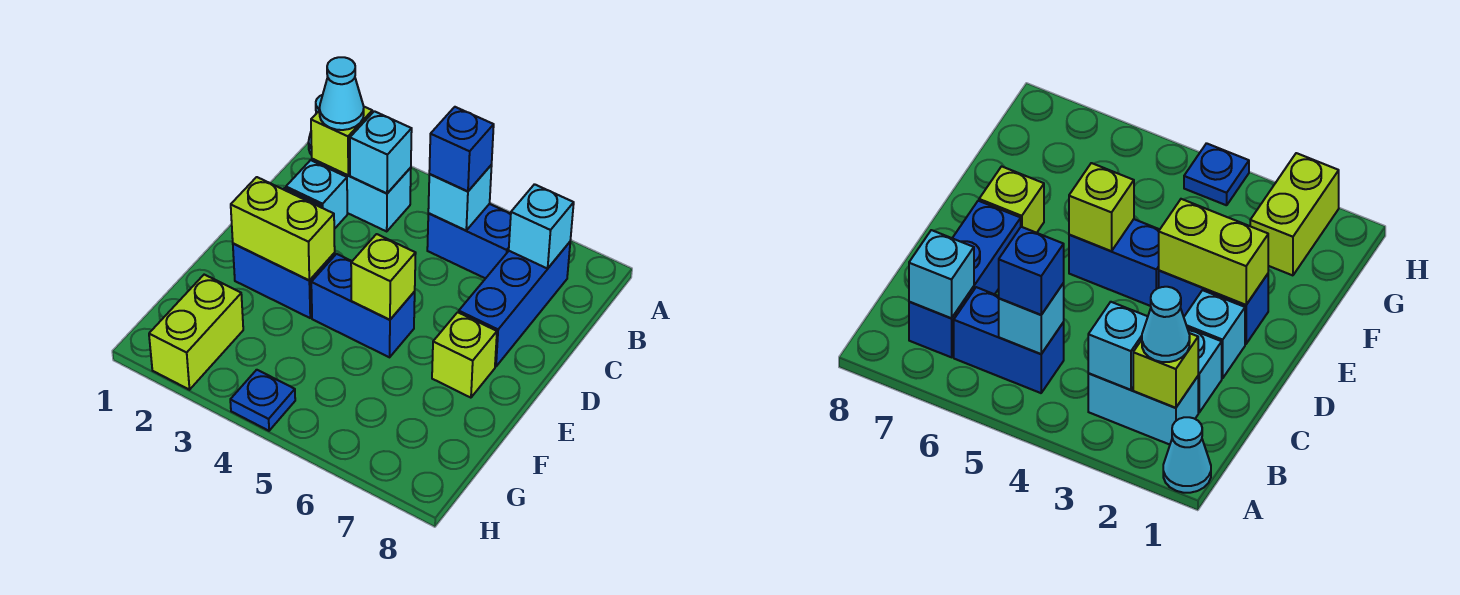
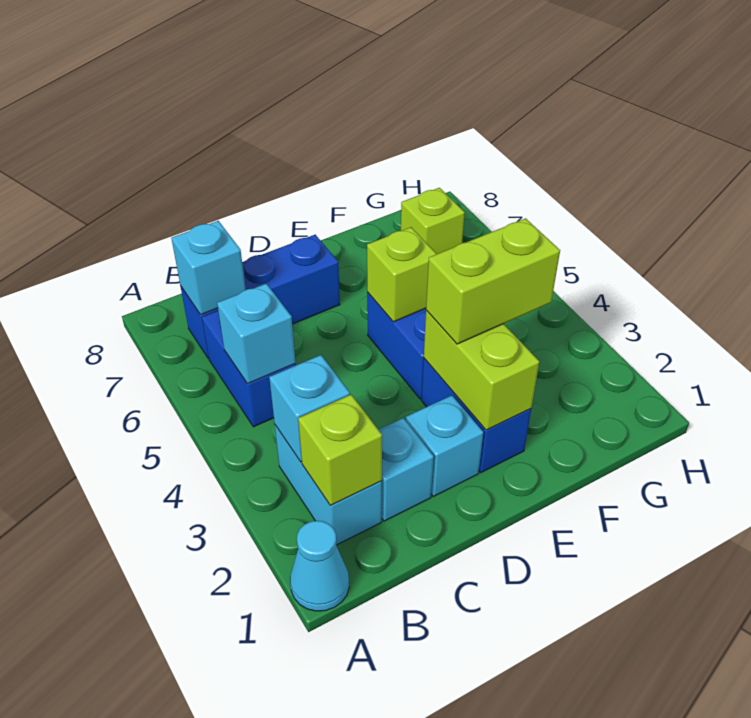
cyan cone B2 level 3 -> none
blue brick B5 level 3 -> none
lime brick E7 level 1 -> lime brick G7 level 1
lime brick G2:H2 level 1 -> lime brick E3:F3 level 3
blue plate H4 level 1 -> none

